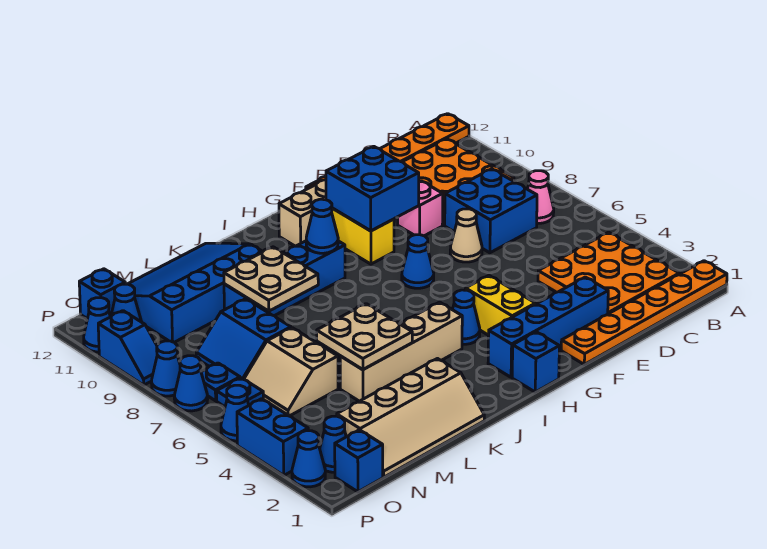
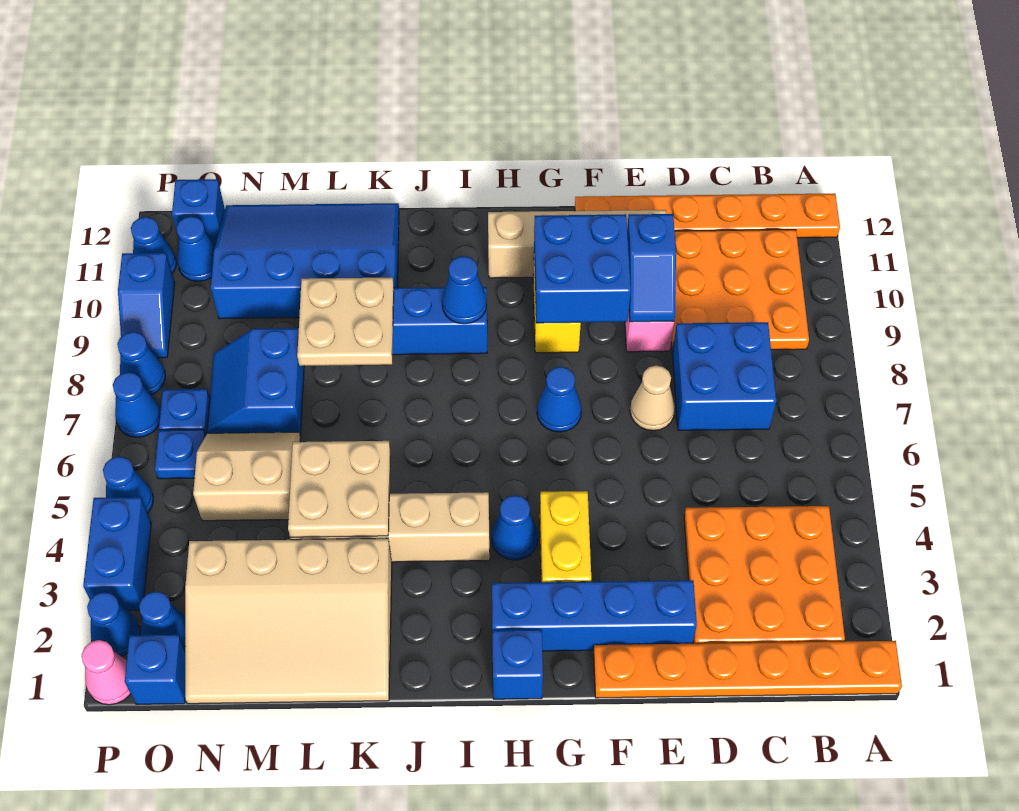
pink cone B7 level 1 -> pink cone P1 level 1
none -> blue slope E9:E10 level 2 top 10
tan slope K1:N2 level 1 top 2 -> tan slope K1:N3 level 1 top 3
tan slope M5:N6 level 1 top M -> tan slope M5:N6 level 1 top 5

